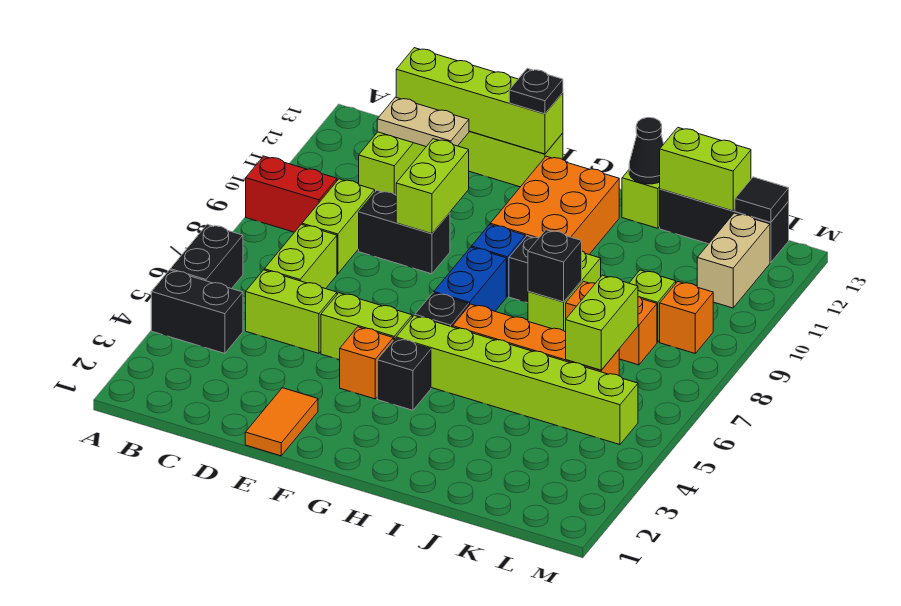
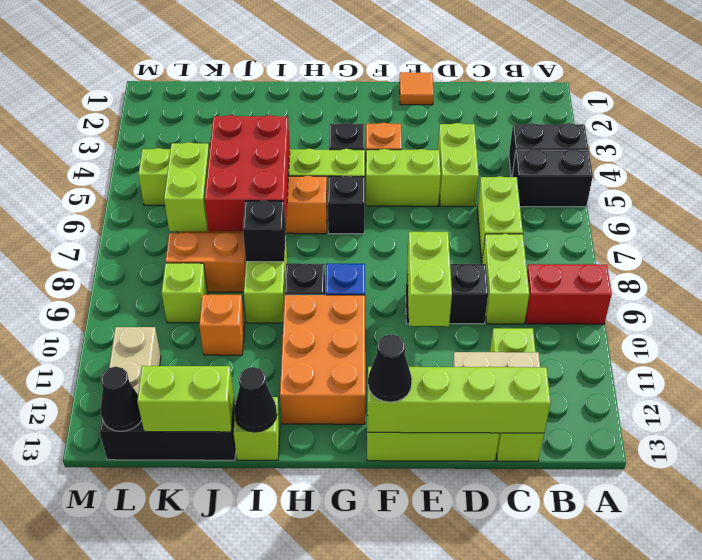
black brick A5:A6 level 1 -> black brick A5:B5 level 1
lime brick C5:D5 level 1 -> lime brick D4:D5 level 1
orange tile E1:E2 level 1 -> orange tile E1 level 1
black plate F13 level 3 -> black cone F13 level 3
blue brick G7:G8 level 1 -> none
none -> red brick I5:J7 level 2
orange brick L9 level 1 -> orange brick J10 level 1
black tile L13 level 2 -> black cone L13 level 2

